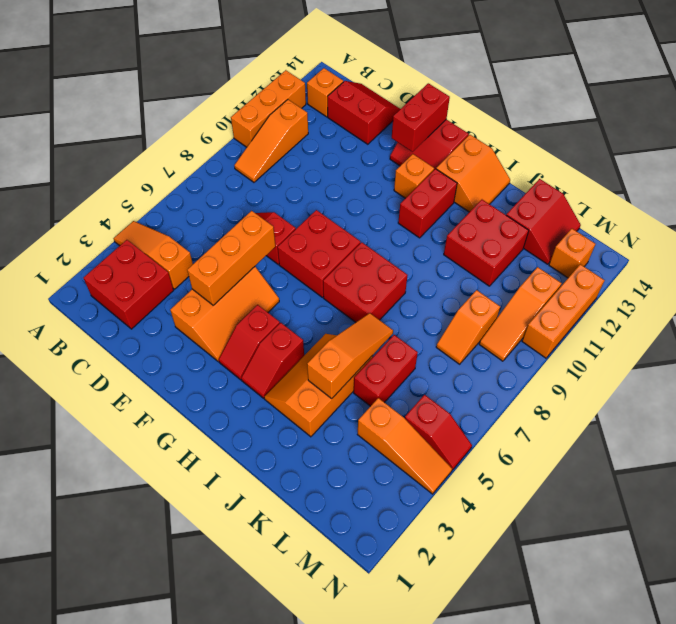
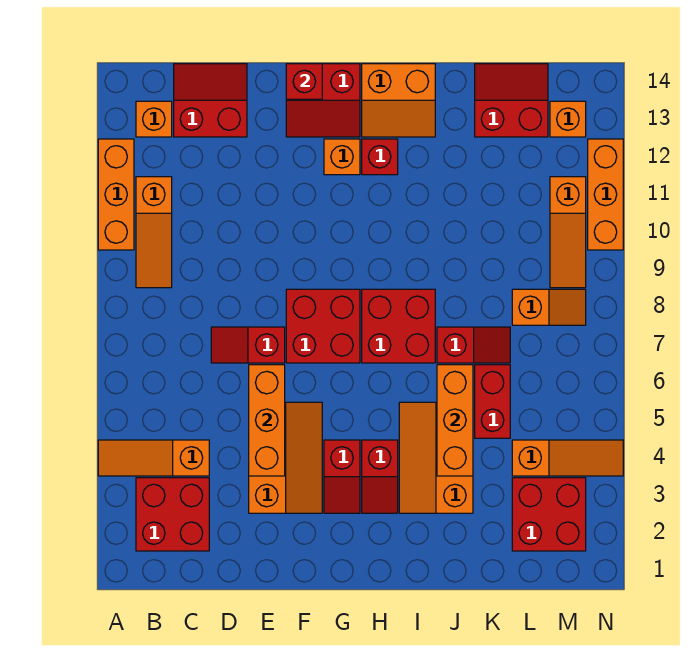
red brick F13:F14 level 2 -> red brick F14 level 2
red brick H11:H12 level 1 -> red brick H12 level 1
orange slope H13:I14 level 1 top H -> orange slope H13:I14 level 1 top 14
orange slope J4:J6 level 2 top 4 -> orange brick J4:J6 level 2
red brick J11:K12 level 1 -> red brick L2:M3 level 1
red slope K13:L14 level 1 top K -> red slope K13:L14 level 1 top 13
orange slope L8:L9 level 1 top 9 -> orange slope L8:M8 level 1 top L
red slope M5:N5 level 1 top M -> red slope J7:K7 level 1 top J

